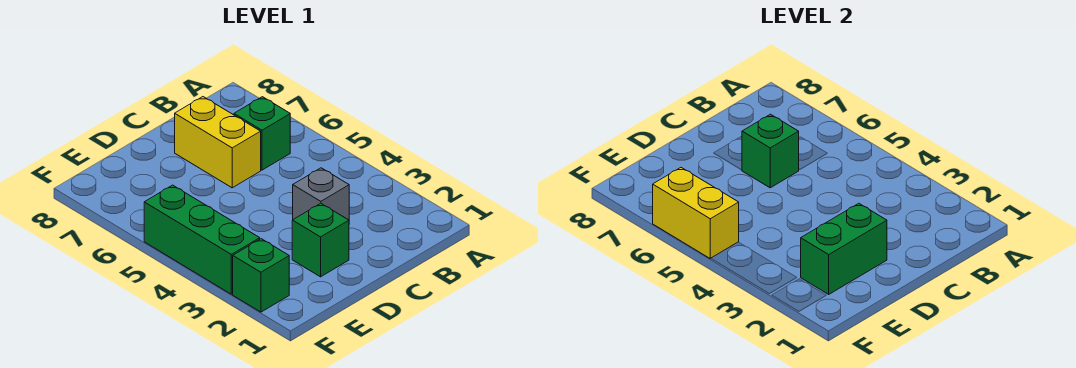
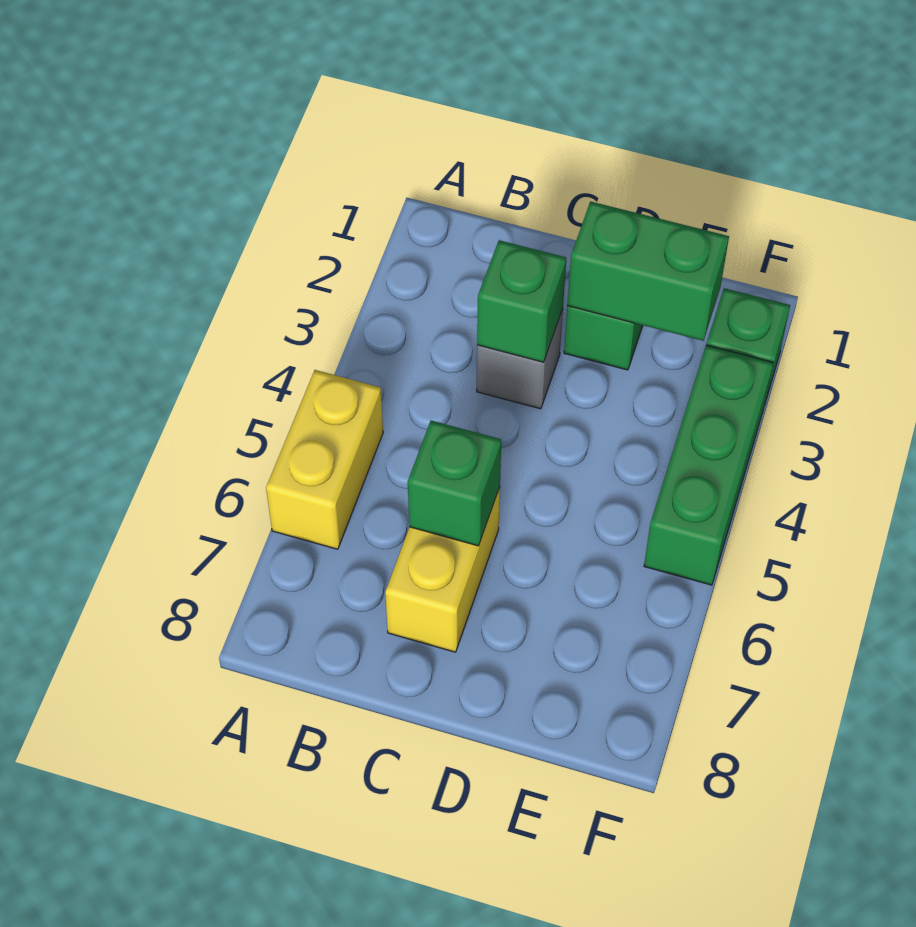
green brick B6 level 1 -> green brick C3 level 2
yellow brick F5:F6 level 2 -> yellow brick A5:A6 level 1

